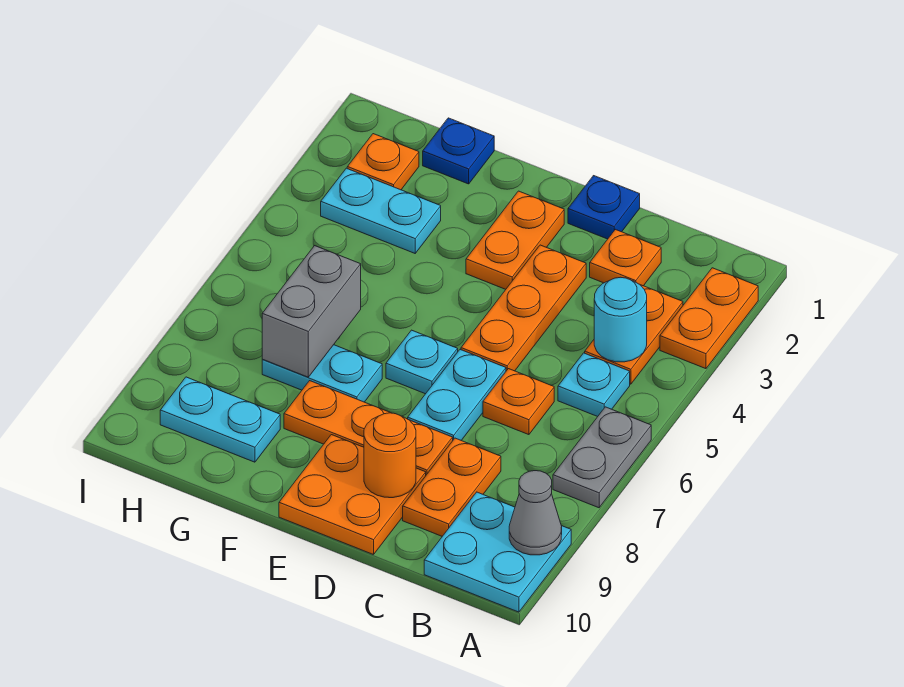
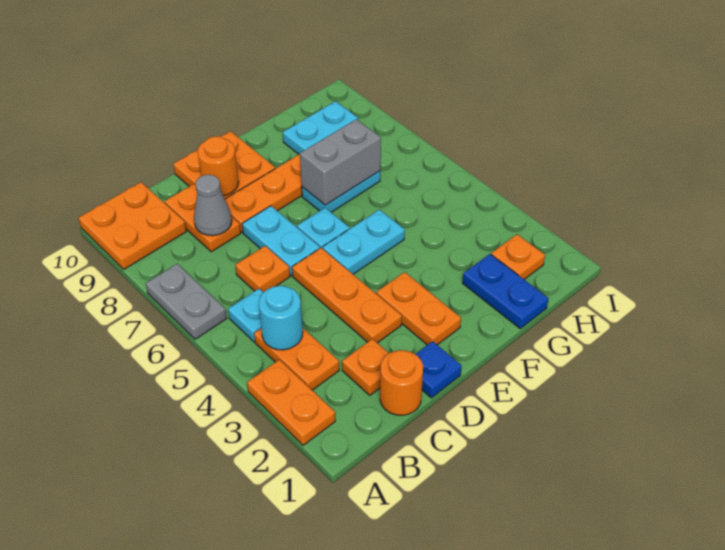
cyan plate A9:B10 level 1 -> orange plate A9:B10 level 1
grey cone A9 level 2 -> grey cone C8 level 2
none -> orange round brick C1 level 1
blue plate G1 level 1 -> blue plate G1:G2 level 1
cyan plate G3:H3 level 1 -> cyan plate E5:F5 level 1
grey brick G6:G7 level 2 -> grey brick F7:G7 level 2

